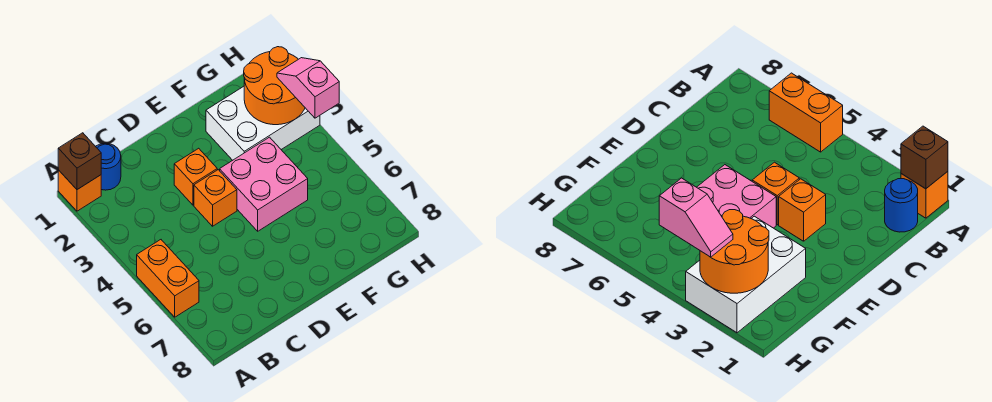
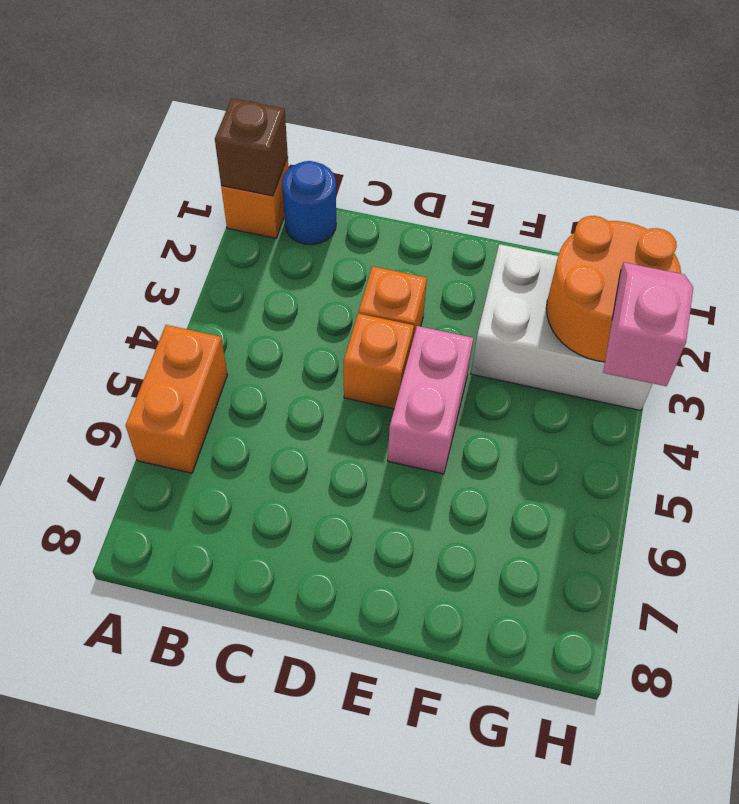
pink brick E4:F5 level 1 -> pink brick E4:E5 level 1

